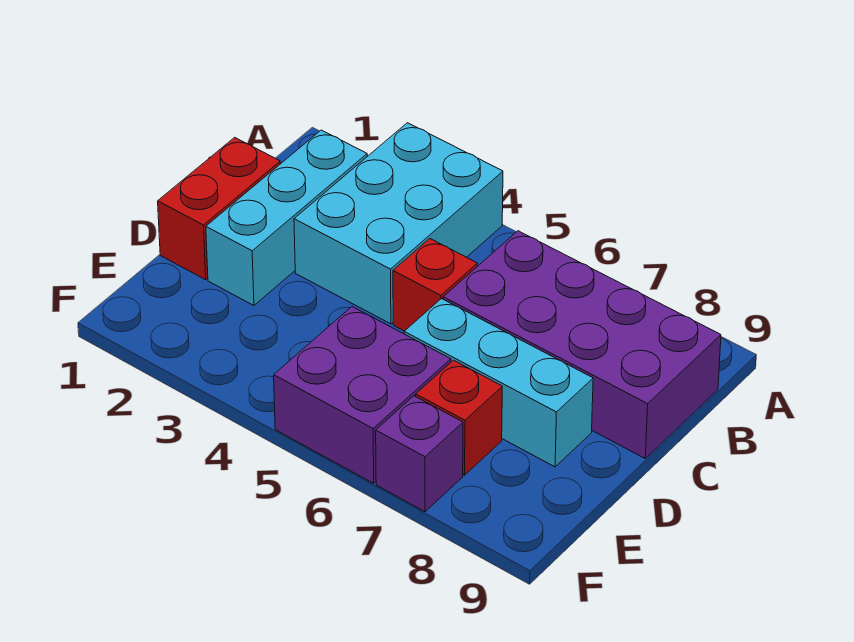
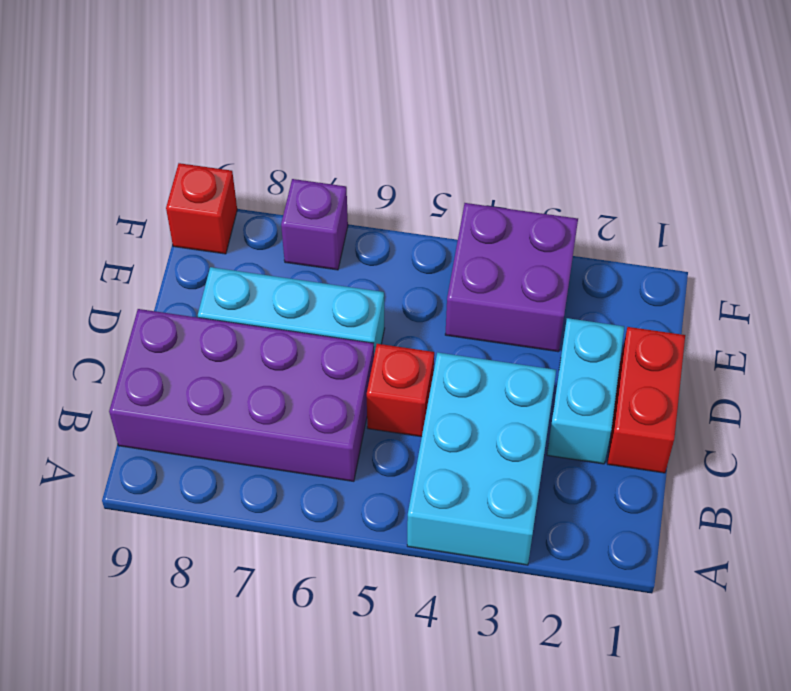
cyan brick B2:D2 level 1 -> cyan brick C2:D2 level 1
purple brick E5:F6 level 1 -> purple brick E3:F4 level 1
red brick E7 level 1 -> red brick F9 level 1

